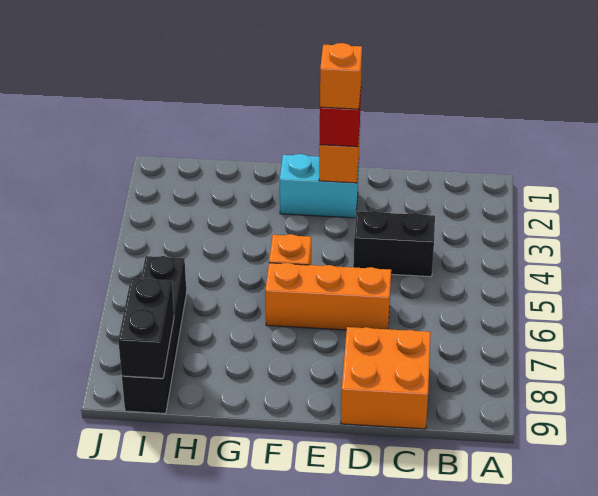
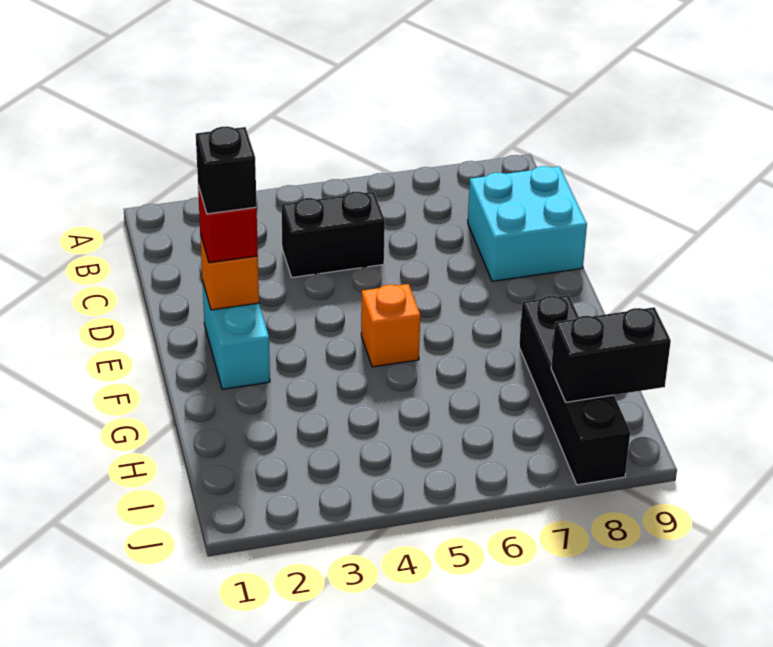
black brick C4:D4 level 1 -> black brick C4:C5 level 1
orange brick C8:D9 level 1 -> cyan brick C8:D9 level 1
orange brick D6:F6 level 1 -> none
orange brick E2 level 4 -> black brick E2 level 4
black brick I6:I9 level 1 -> black brick G8:J8 level 1

